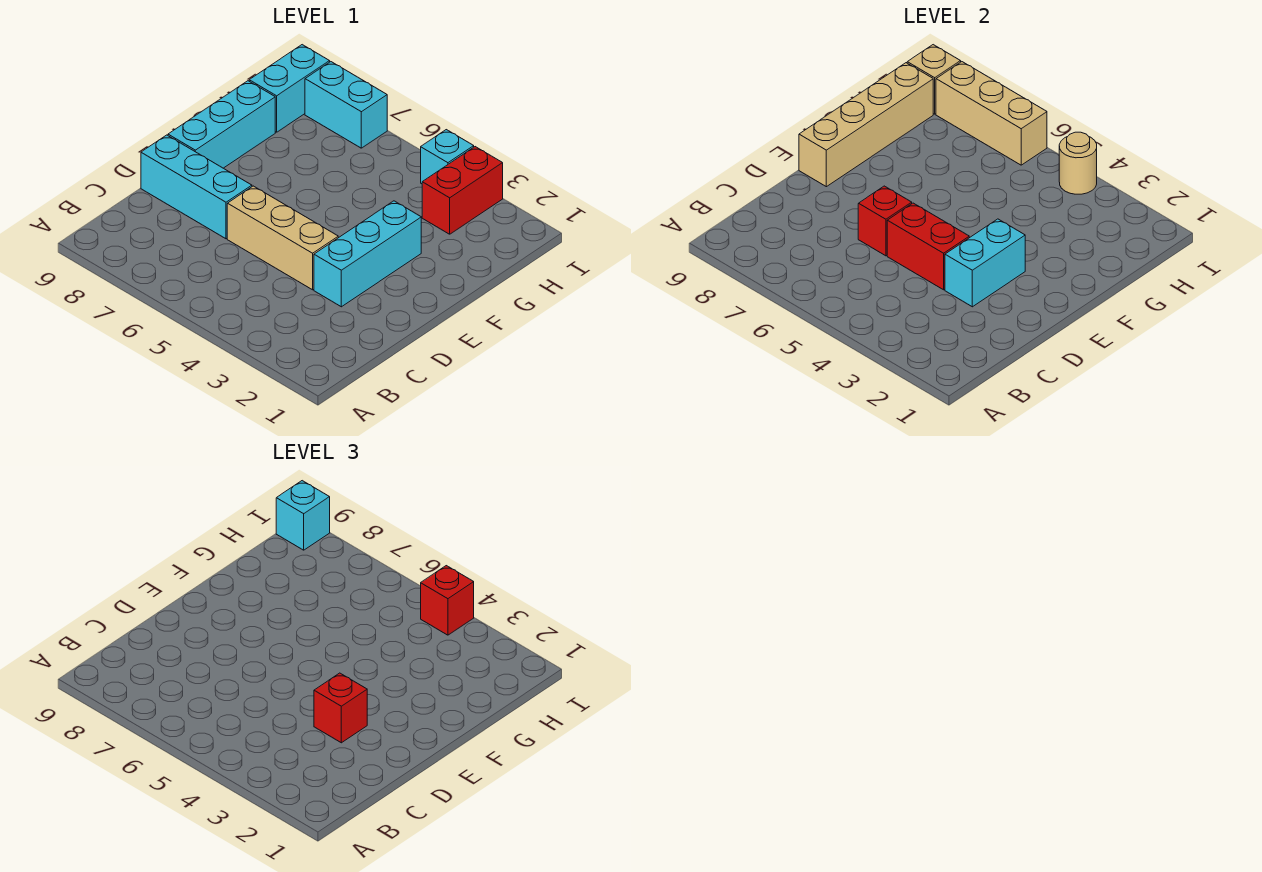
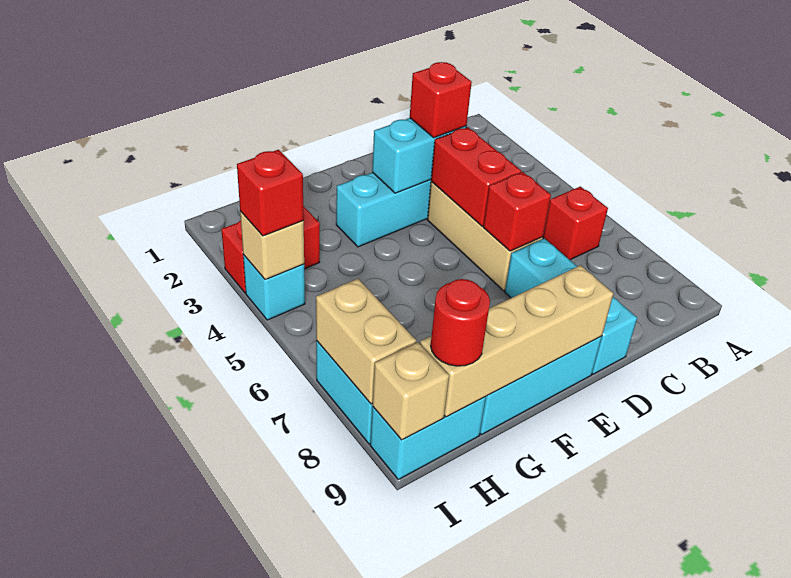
none -> red brick B6 level 1
none -> red round brick H9 level 3
tan round brick I4 level 2 -> tan brick I4 level 2
tan brick I6:I8 level 2 -> tan brick I7:I8 level 2
cyan brick I9 level 3 -> none

